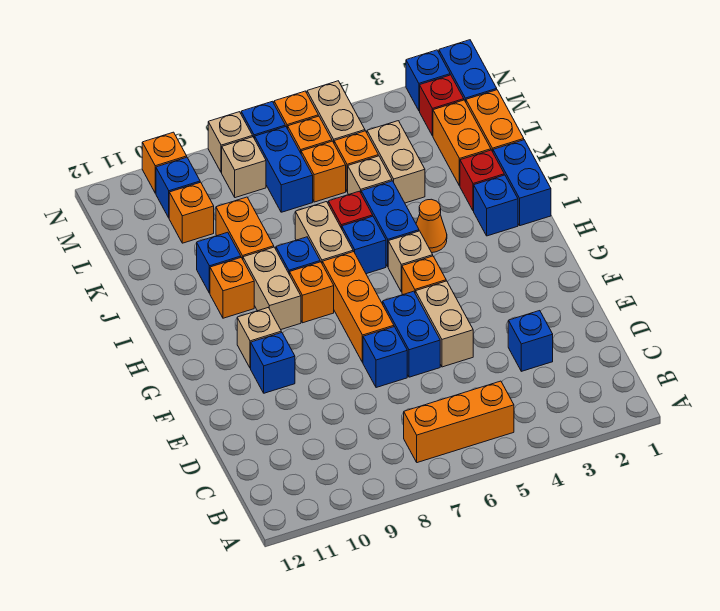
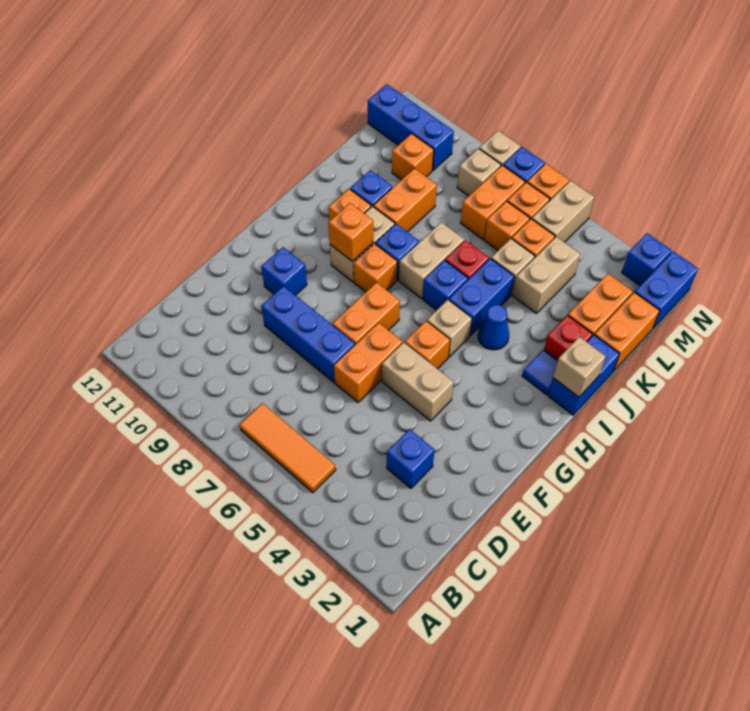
orange brick B5:B7 level 1 -> orange tile B5:B7 level 1
tan brick E5:F5 level 1 -> tan brick F4:F5 level 1
blue brick E6:F6 level 1 -> orange brick E6:F6 level 1
blue brick E7 level 1 -> blue brick E7:E9 level 1
orange brick F7:H7 level 1 -> orange brick F7:G7 level 1
tan brick G10 level 1 -> tan brick I1 level 2
blue brick I2 level 1 -> blue tile I2 level 1
orange cone I4 level 1 -> blue cone I4 level 1
blue brick L7:M7 level 1 -> orange brick L7:M7 level 1
red brick M2 level 1 -> none
blue brick M10 level 1 -> blue brick M10:M12 level 1
orange brick N10 level 1 -> orange brick H9 level 2

